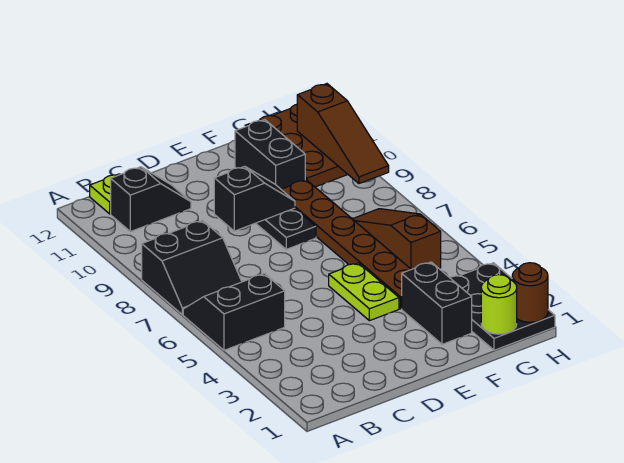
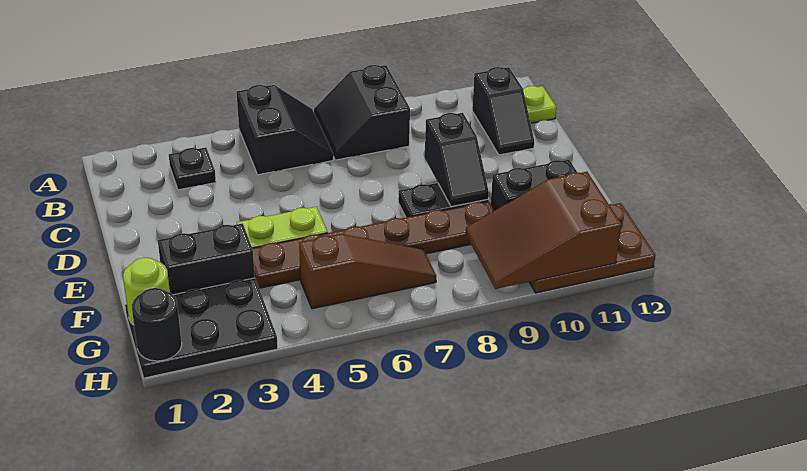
none -> black plate B3 level 1
brown round brick H1 level 2 -> black round brick H1 level 2
brown slope H9:H11 level 2 top 11 -> brown slope G9:H11 level 2 top 11

